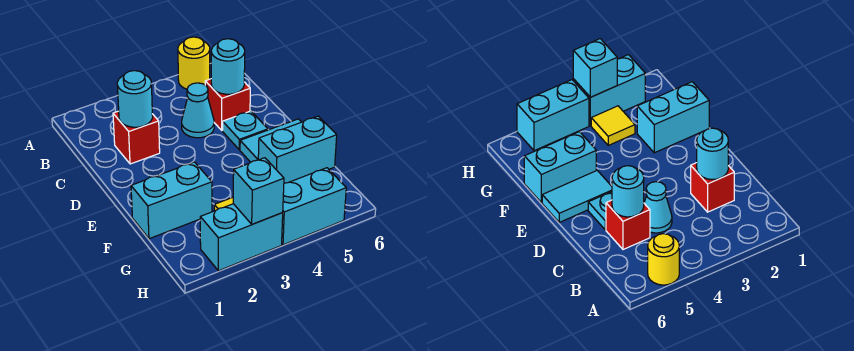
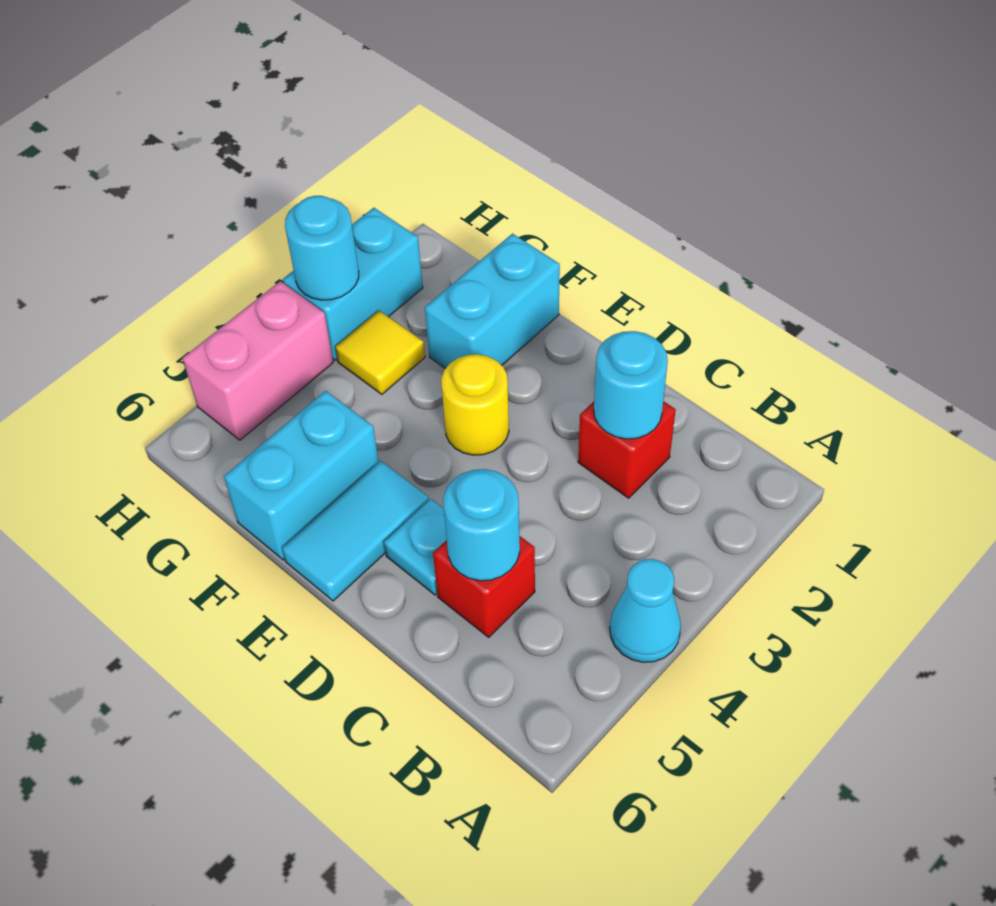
yellow round brick A5 level 1 -> yellow round brick E3 level 1
cyan cone C4 level 1 -> cyan cone A4 level 1
cyan brick H3 level 2 -> cyan round brick H3 level 2
cyan brick H4:H5 level 1 -> pink brick H4:H5 level 1

